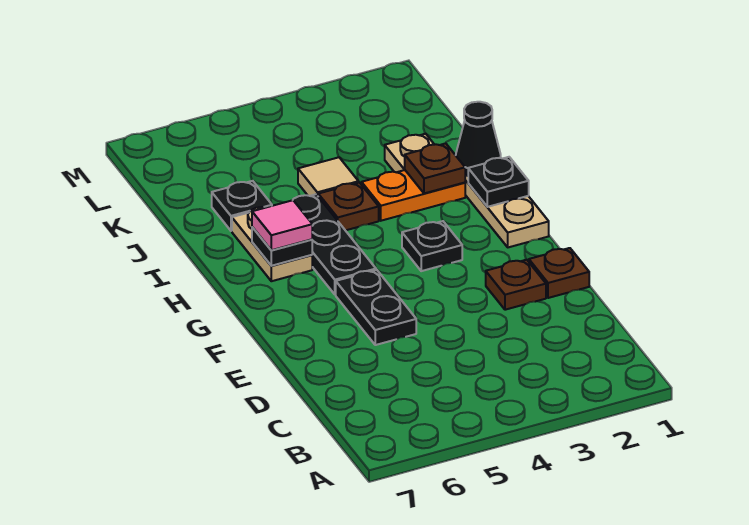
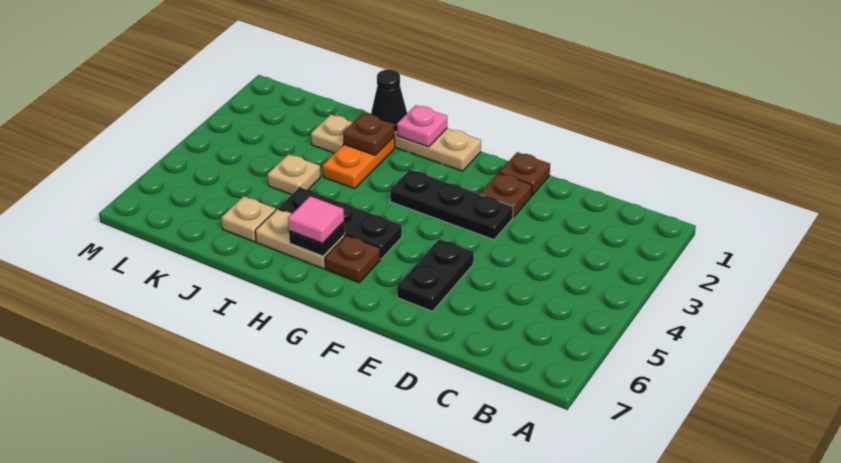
black plate E5:F5 level 1 -> black plate E5:E6 level 1
black plate G3 level 1 -> black plate E3:G3 level 1
black plate H1 level 2 -> pink plate H1 level 2
brown plate I4 level 1 -> brown plate G6 level 1
tan tile J4 level 1 -> tan plate J4 level 1
black plate J6 level 1 -> tan plate J6 level 1

